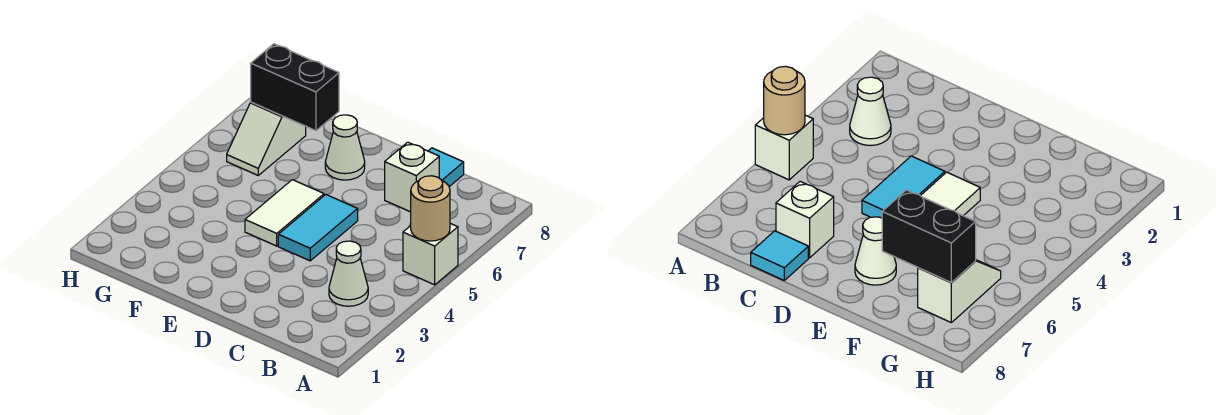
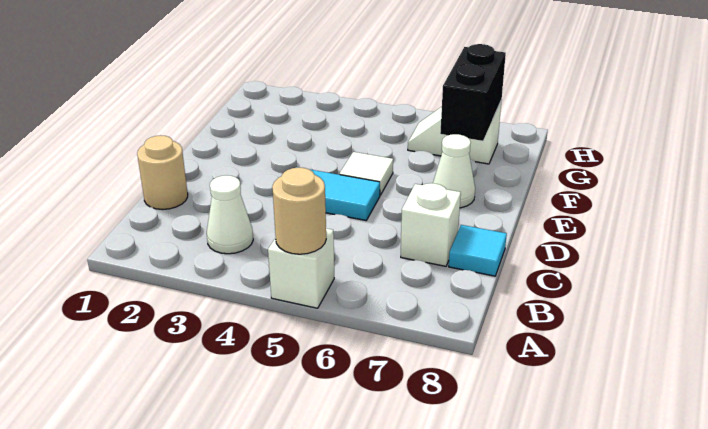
none -> tan round brick C1 level 1
white tile E4:E5 level 1 -> white tile E5 level 1

